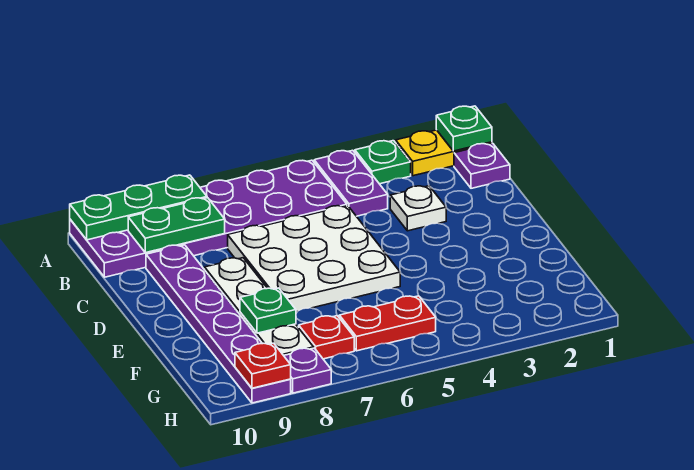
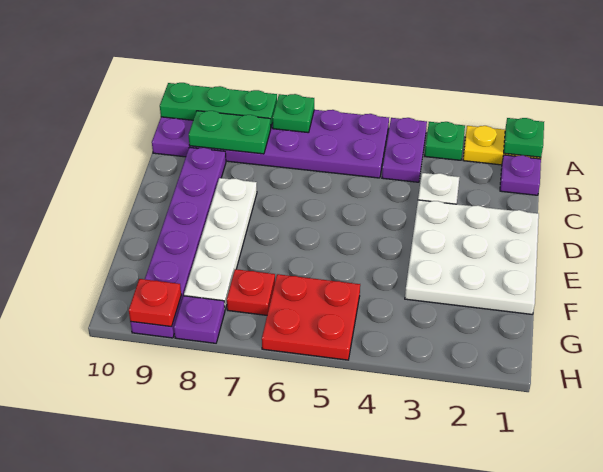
white plate C5:E7 level 1 -> white plate D1:F3 level 1
green plate F8 level 2 -> green plate A7 level 2
red plate G5:G6 level 1 -> red plate G5:H6 level 1

